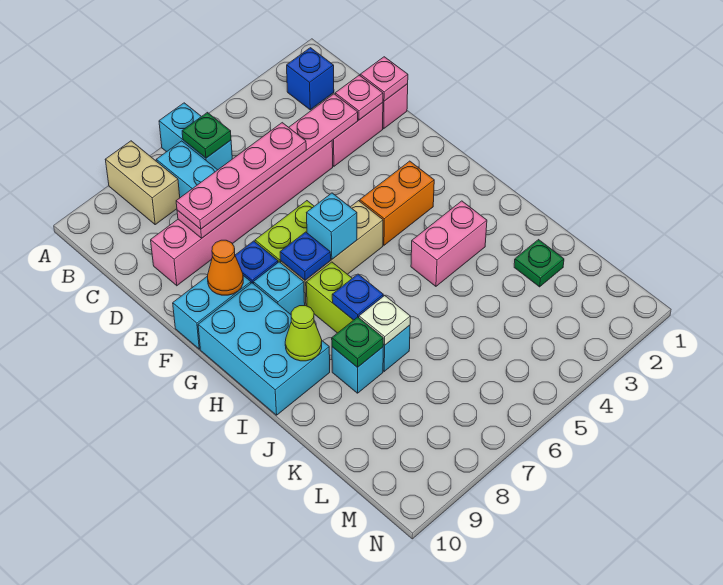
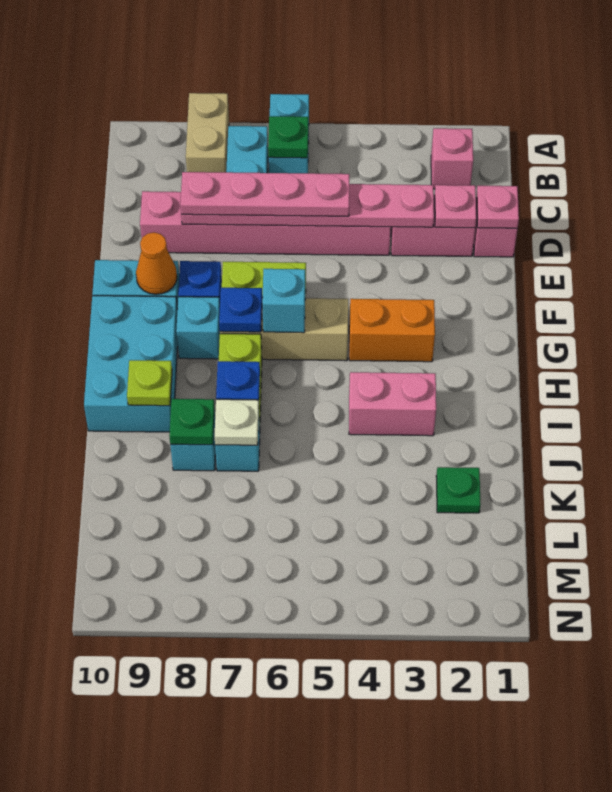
blue brick B2 level 1 -> pink brick B2 level 1
lime cone I9 level 2 -> lime plate I9 level 2

